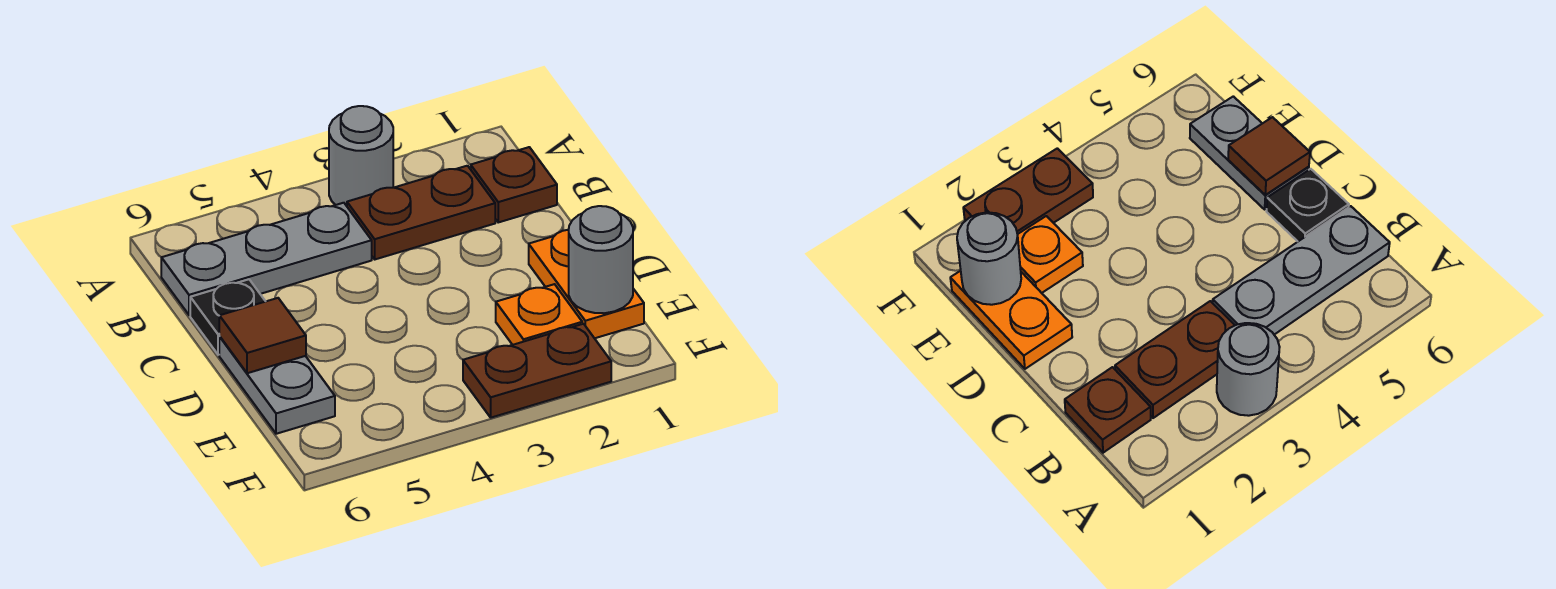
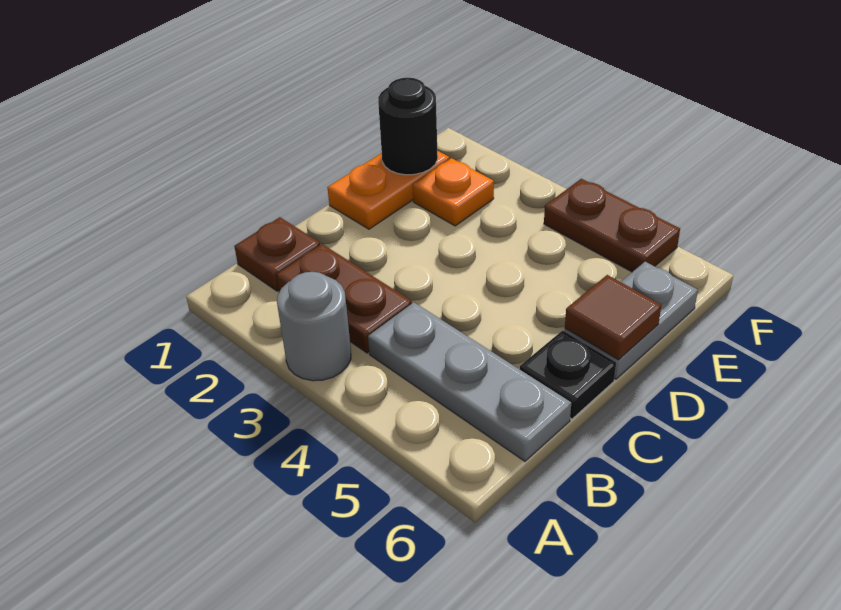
grey round brick E1 level 2 -> black round brick E1 level 2
brown plate F2:F3 level 1 -> brown plate F4:F5 level 1

